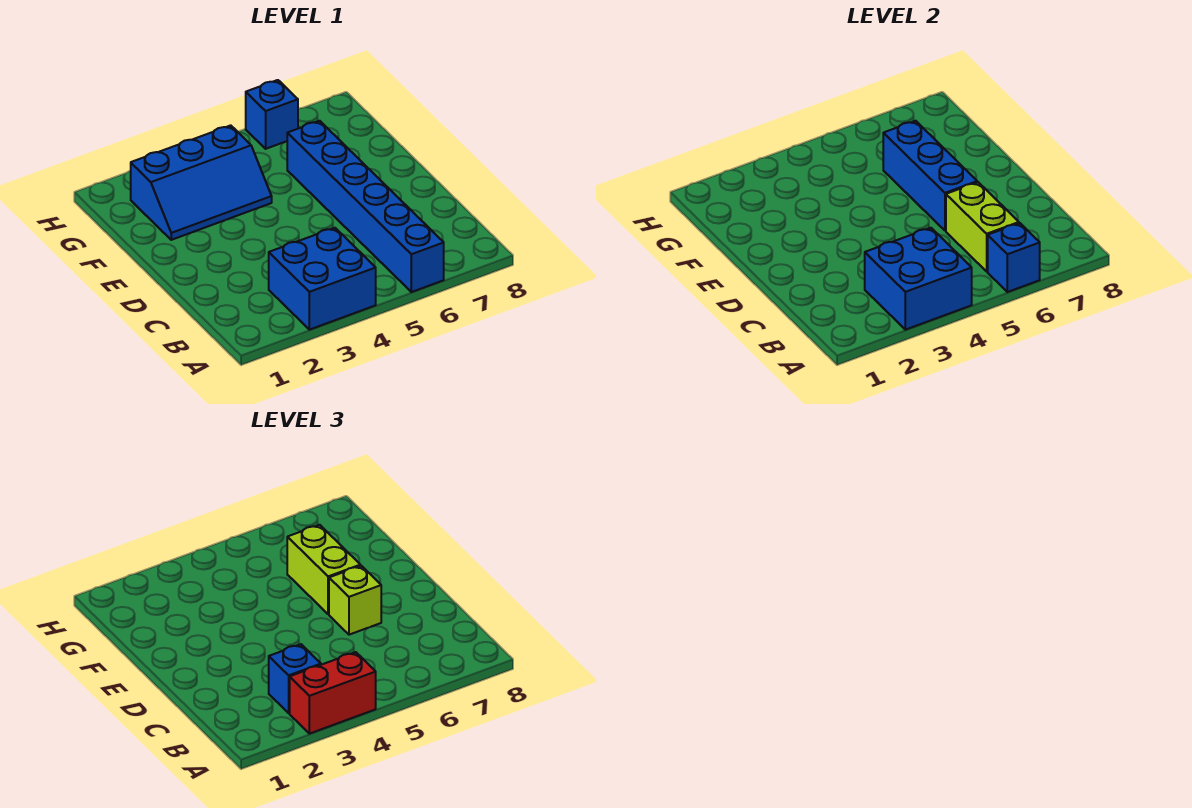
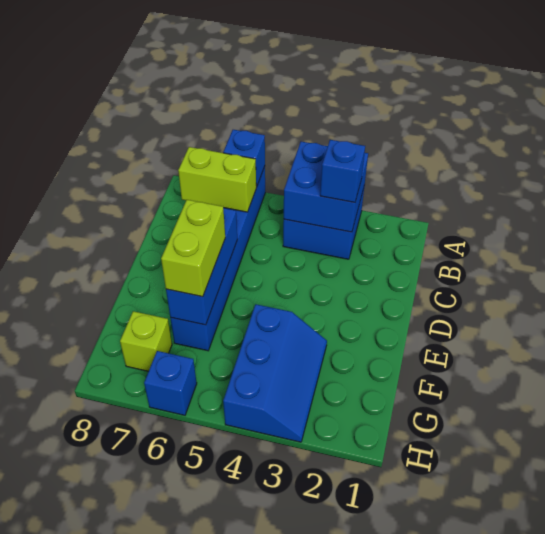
red brick A3:A4 level 3 -> none
lime brick B6:C6 level 2 -> lime brick B6:B7 level 2
lime brick D6 level 3 -> lime brick G7 level 1
blue slope F2:G4 level 1 top G -> blue slope F3:H4 level 1 top 4

